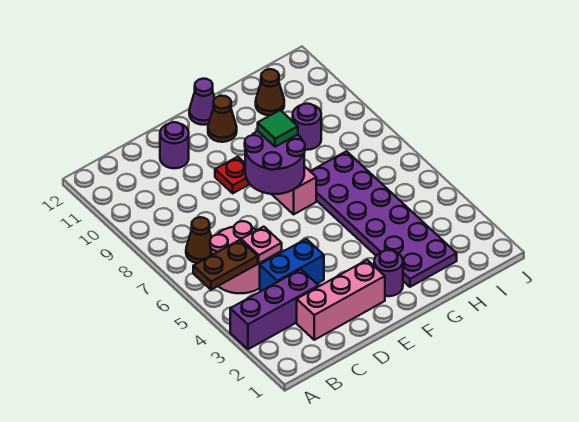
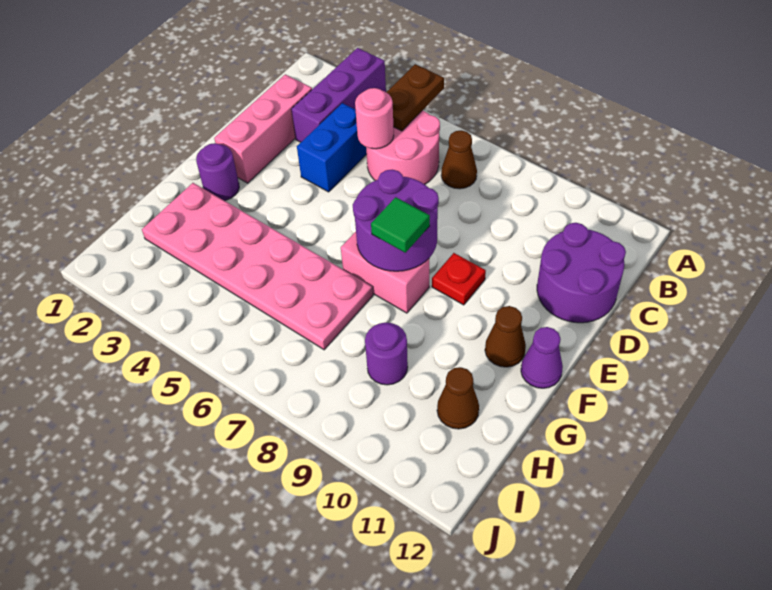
pink plate C5 level 2 -> pink round brick C5 level 2
purple round brick D11 level 1 -> purple round brick C11:D12 level 1
purple plate G2:H7 level 1 -> pink plate G2:H7 level 1

